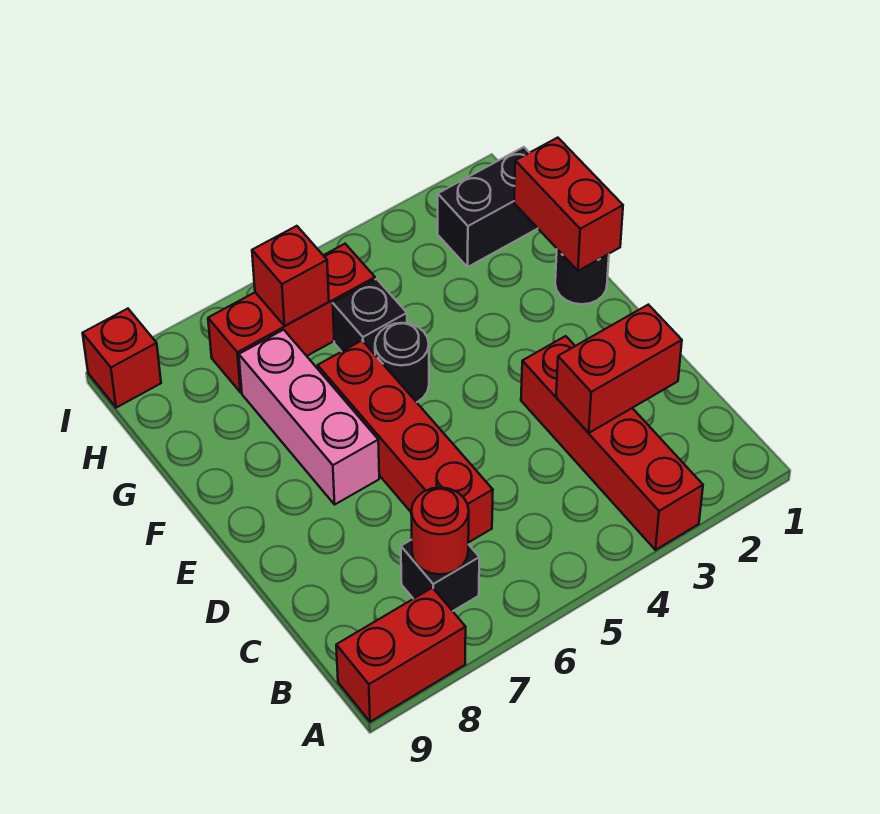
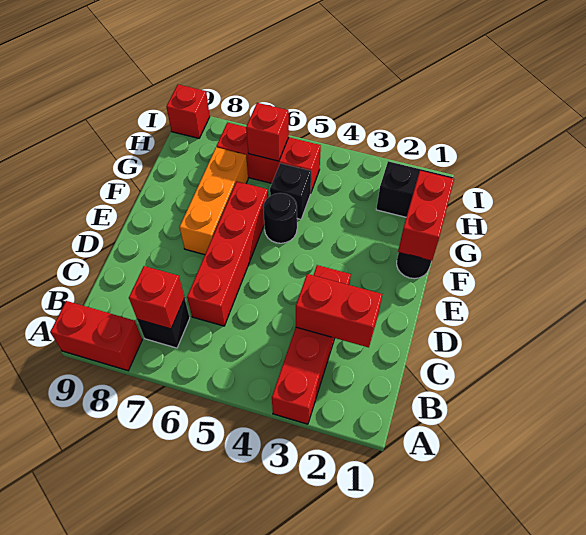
red round brick B7 level 2 -> red brick B7 level 2
pink brick E7:G7 level 1 -> orange brick E7:G7 level 1

